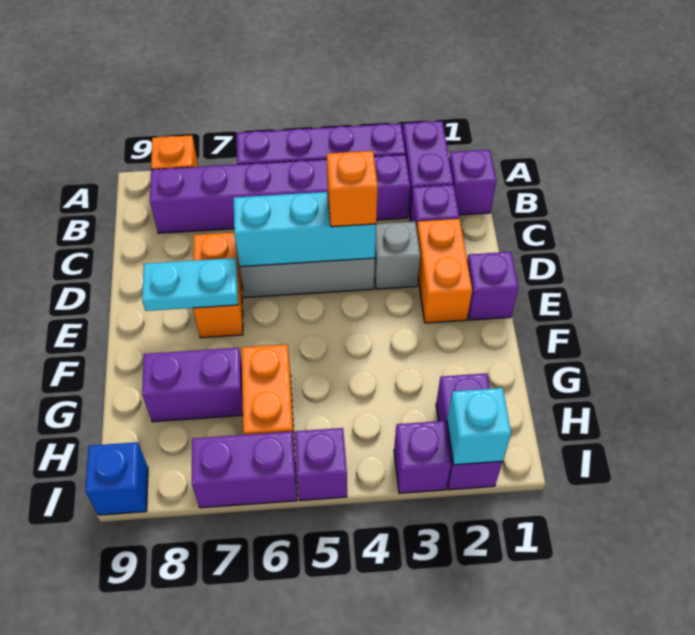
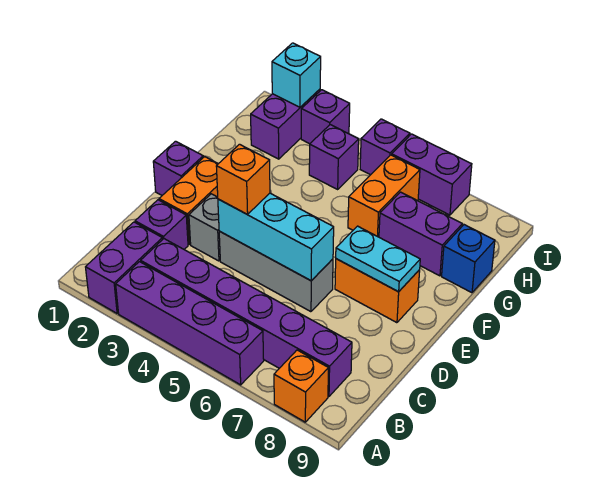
purple brick B1 level 1 -> purple brick H4 level 1
orange brick D7:E7 level 1 -> orange brick E7:E8 level 1
blue brick I9 level 1 -> blue brick G9 level 1

